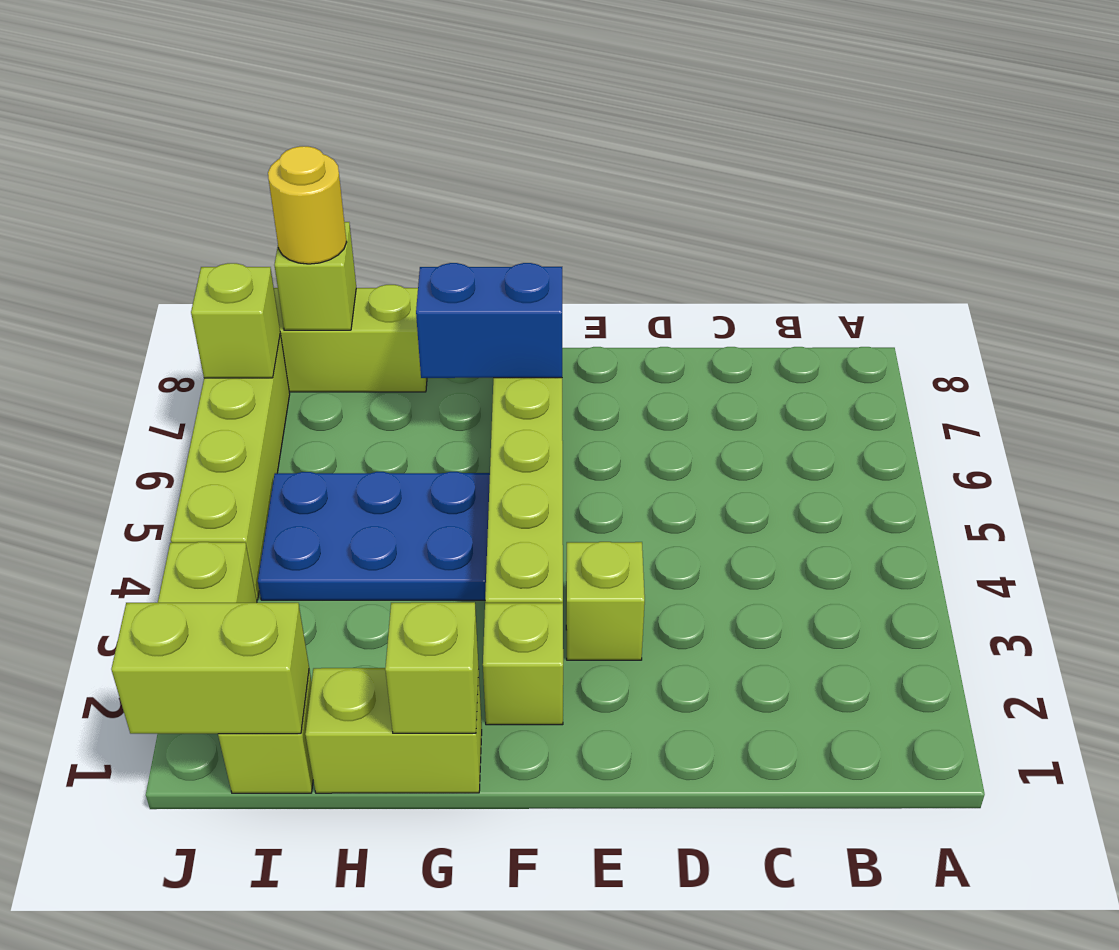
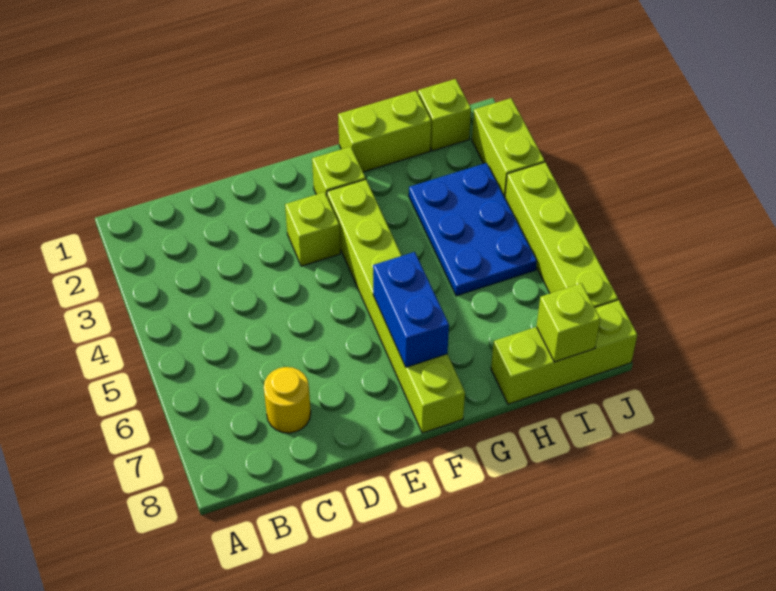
blue brick F7:G7 level 2 -> blue brick F6:F7 level 2
lime brick G1 level 2 -> none
blue plate G4:I5 level 1 -> blue plate H3:I5 level 1
lime brick I1:J1 level 2 -> none
yellow round brick I8 level 3 -> yellow round brick C7 level 1
lime brick J7 level 2 -> none

